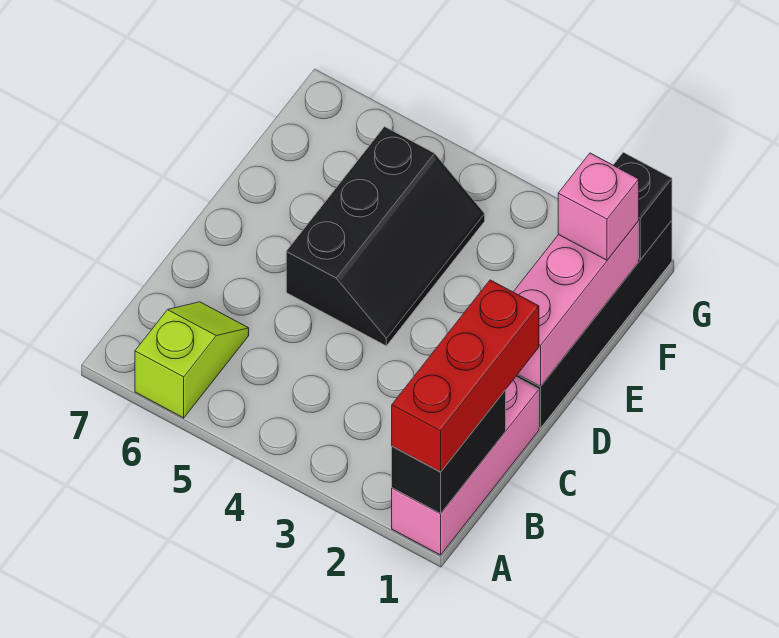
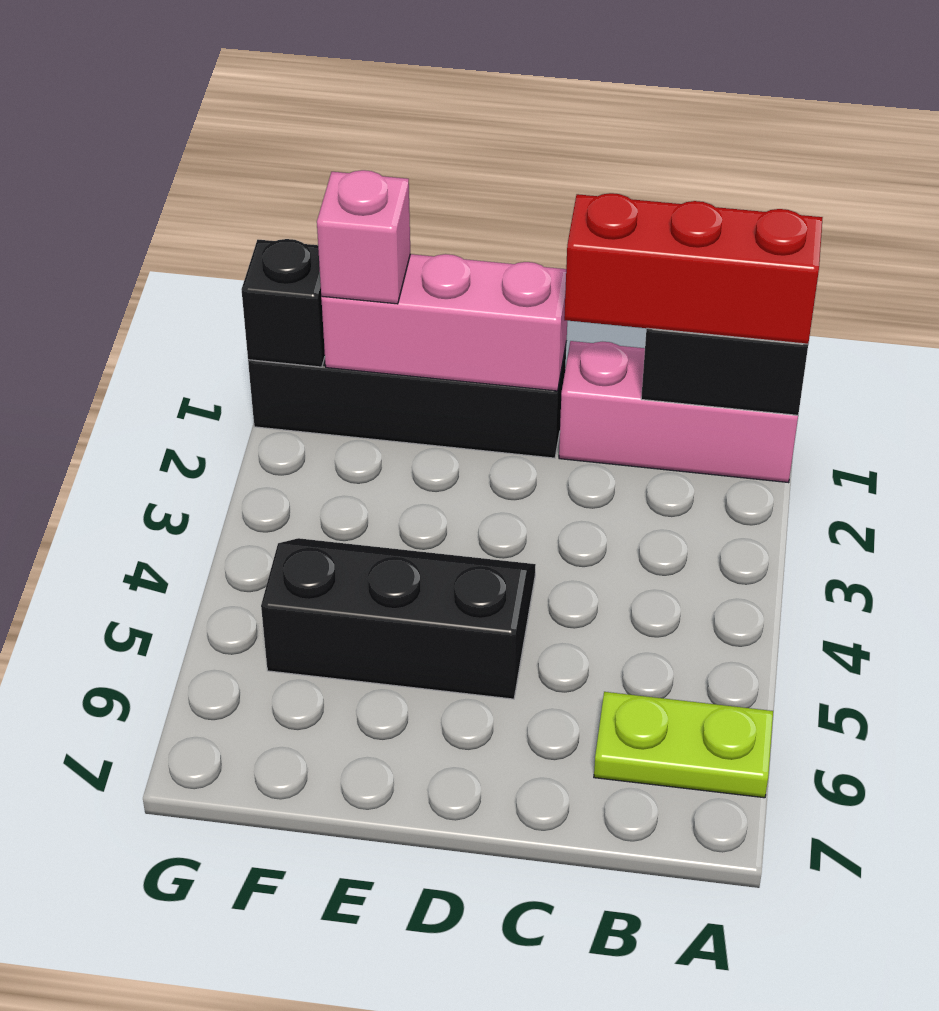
lime slope A6:B6 level 1 top A -> lime plate A6:B6 level 1

